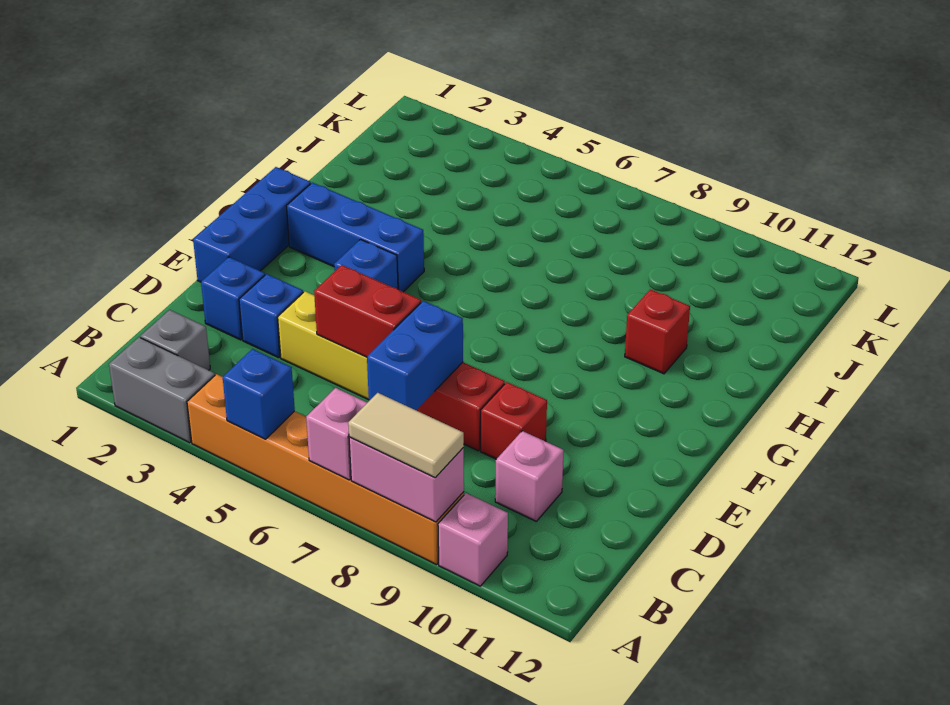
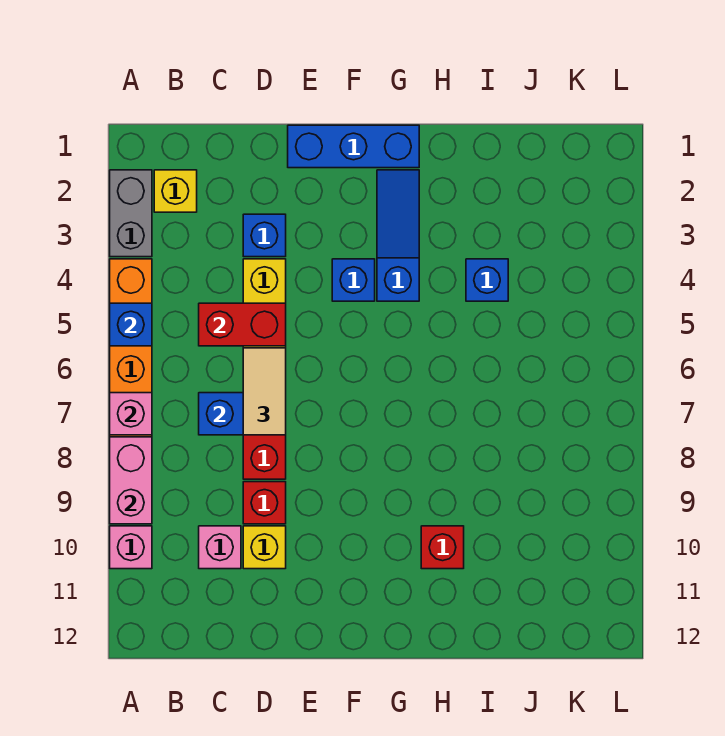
tan tile A8:A9 level 3 -> tan tile D6:D7 level 3
grey brick B2 level 1 -> yellow brick B2 level 1
blue brick D2 level 1 -> blue brick I4 level 1
red brick D5:D6 level 2 -> red brick C5:D5 level 2
none -> yellow brick D10 level 1
blue brick G2:G4 level 1 -> blue slope G2:G4 level 1 top 4

